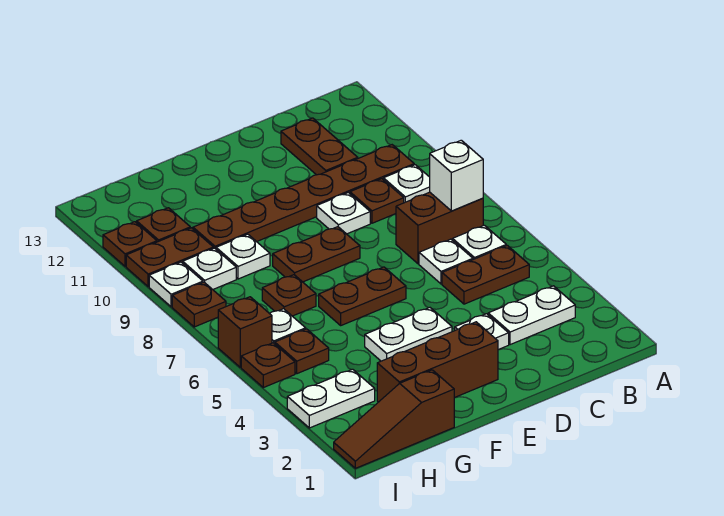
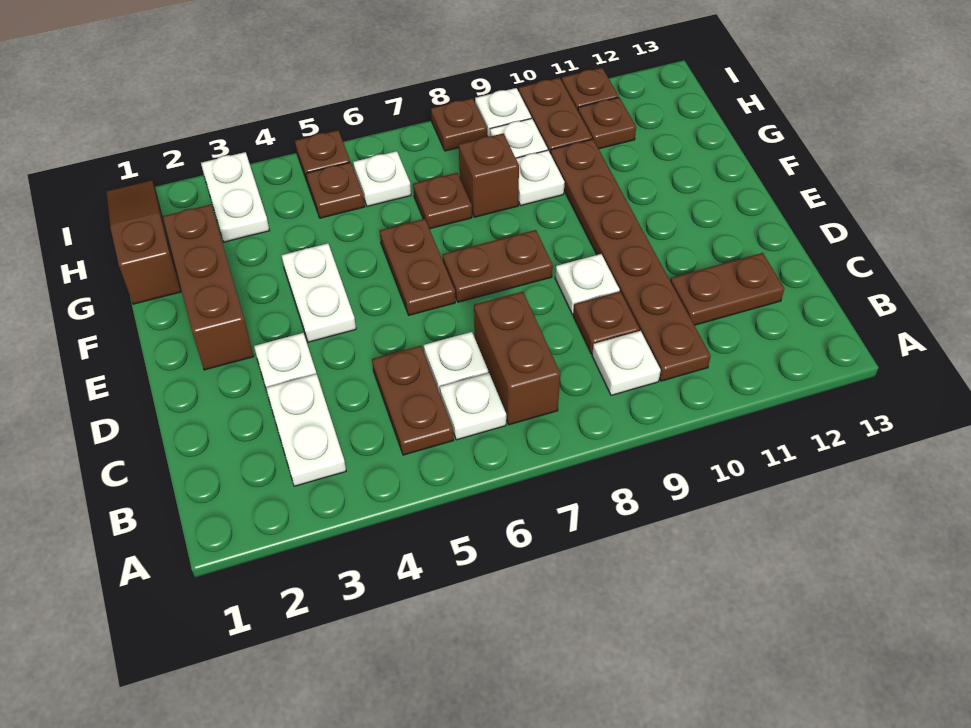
white brick B7 level 2 -> none
brown plate E8:F8 level 1 -> brown plate E7:E8 level 1
brown brick I6 level 1 -> brown brick G8 level 1

